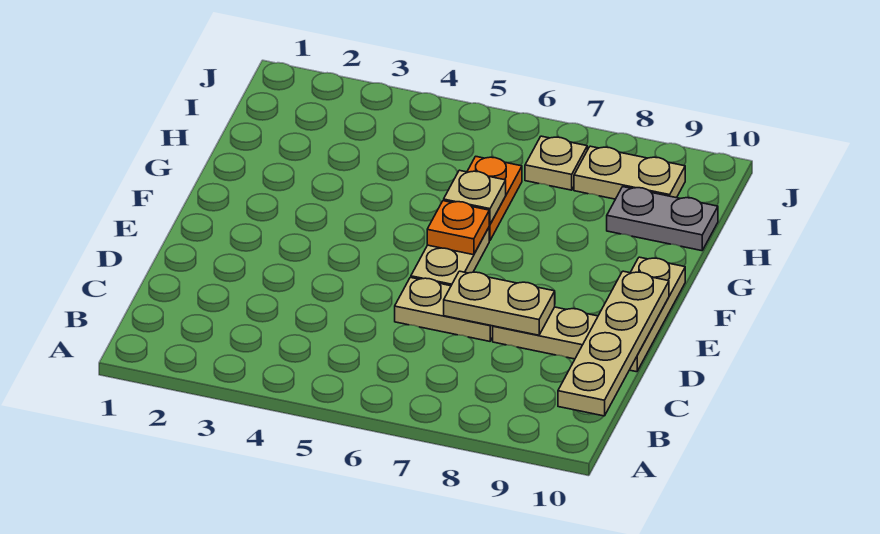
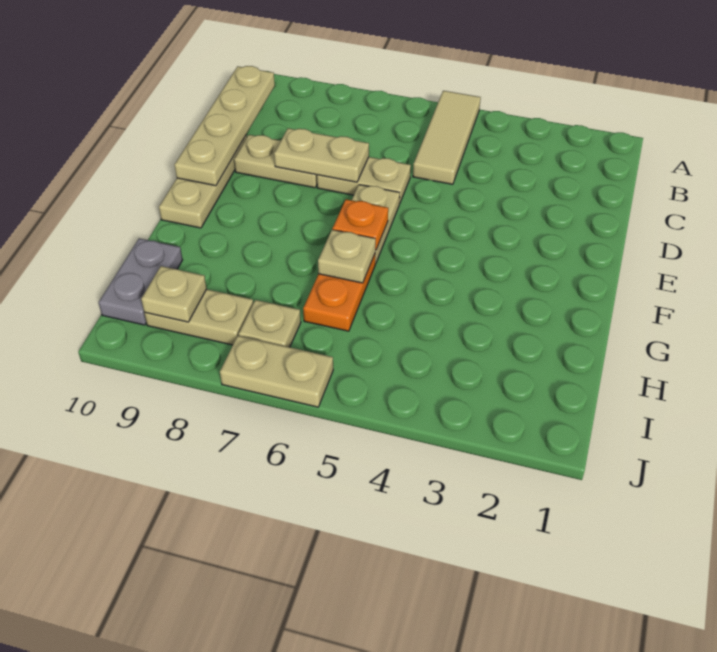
none -> tan tile A5:C5 level 1
grey plate H9:H10 level 1 -> grey plate H10:I10 level 1
none -> tan plate I9 level 2
none -> tan plate J6:J7 level 1

